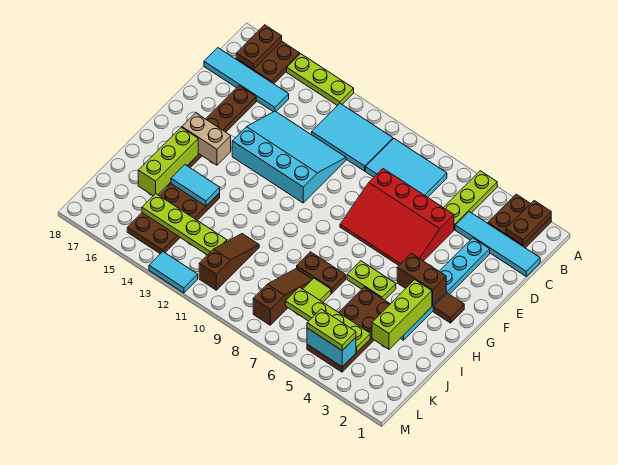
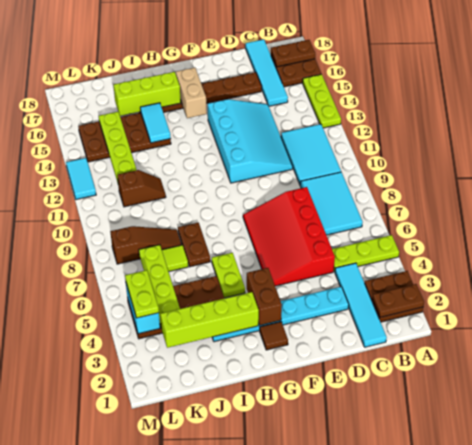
lime brick H3:J3 level 2 -> lime brick H3:K3 level 2
brown slope J11:L11 level 1 top L -> brown slope J11:K11 level 1 top K

